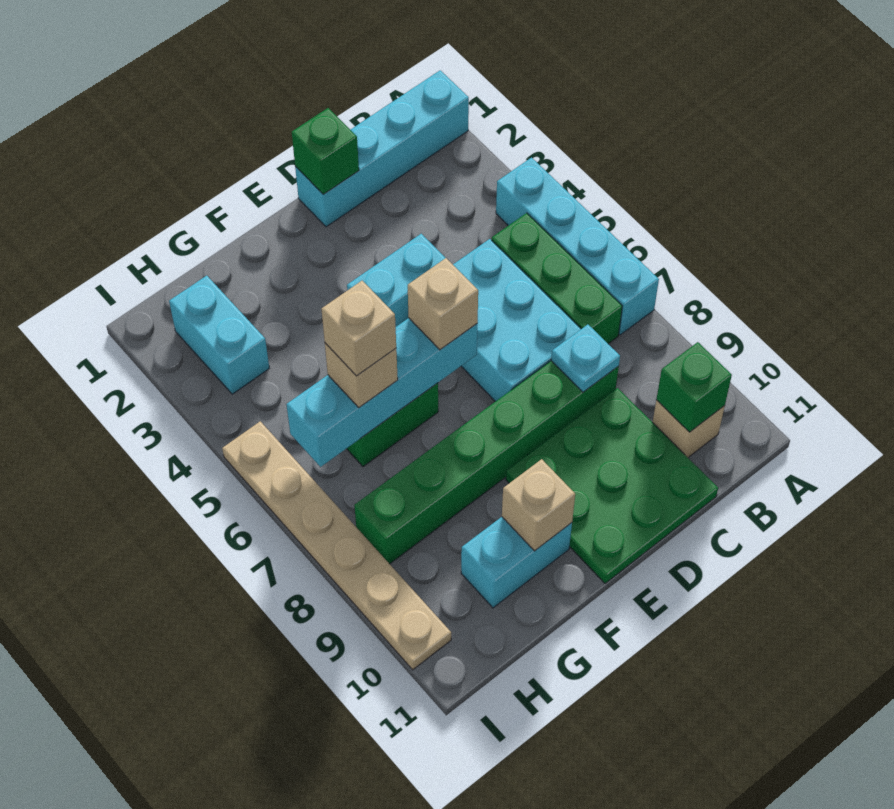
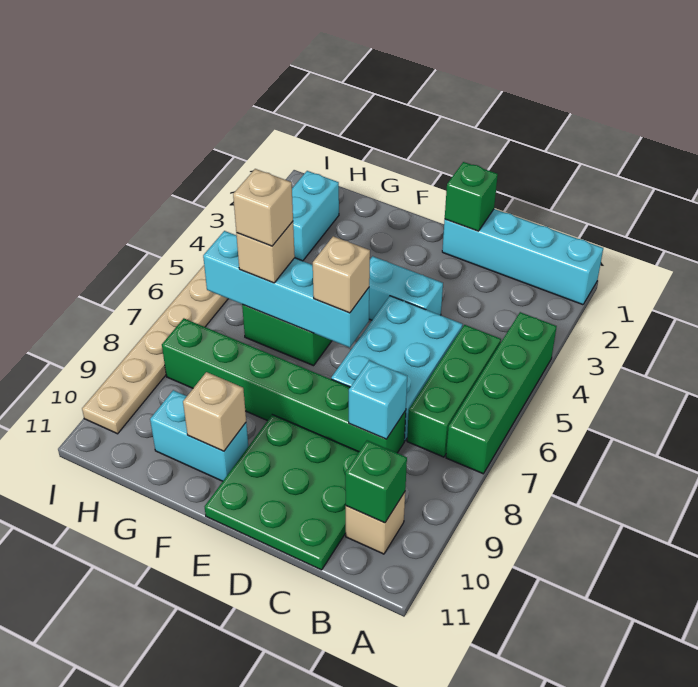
cyan brick A4:A7 level 1 -> green brick A4:A7 level 1
cyan plate C8 level 2 -> cyan brick C8 level 2

